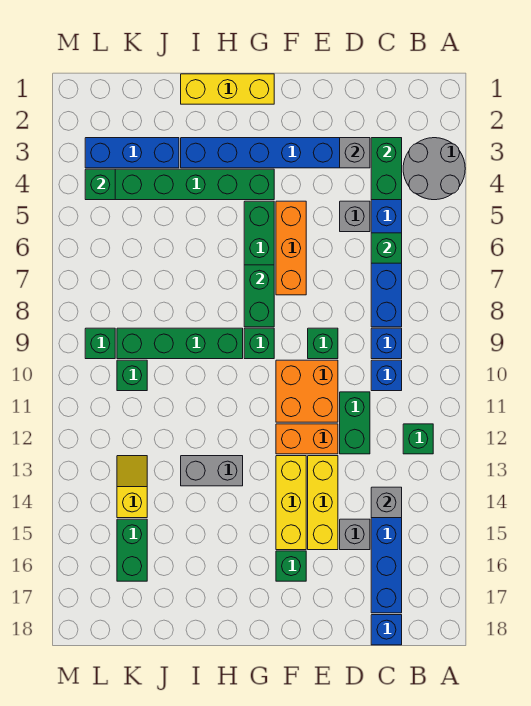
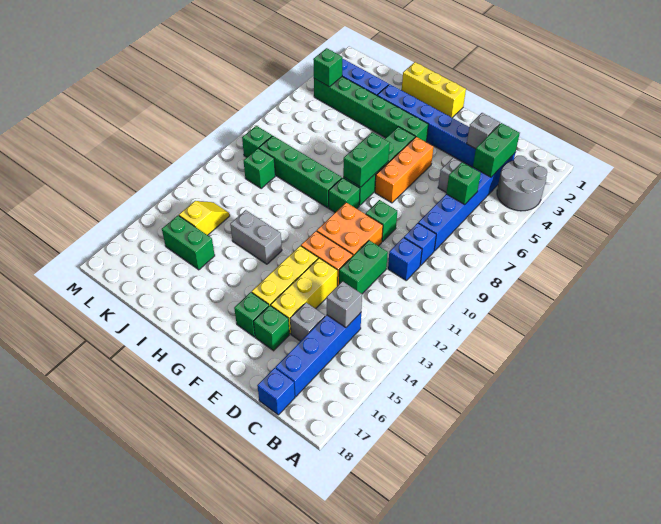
green brick B12 level 1 -> green brick E16 level 1
green brick K15:K16 level 1 -> green brick J15:K15 level 1

